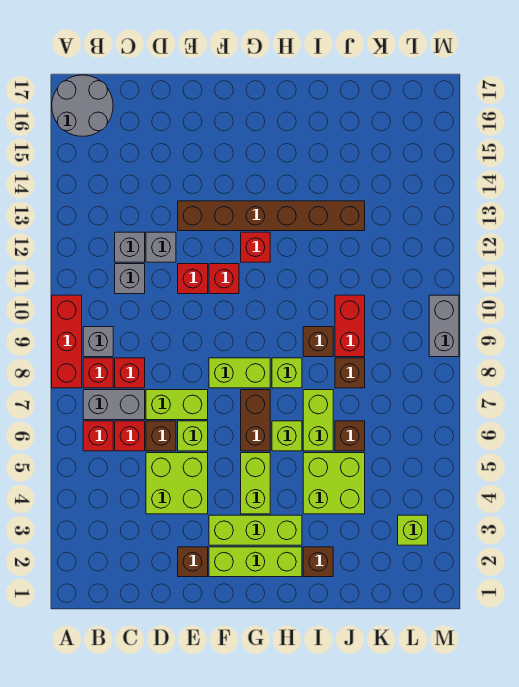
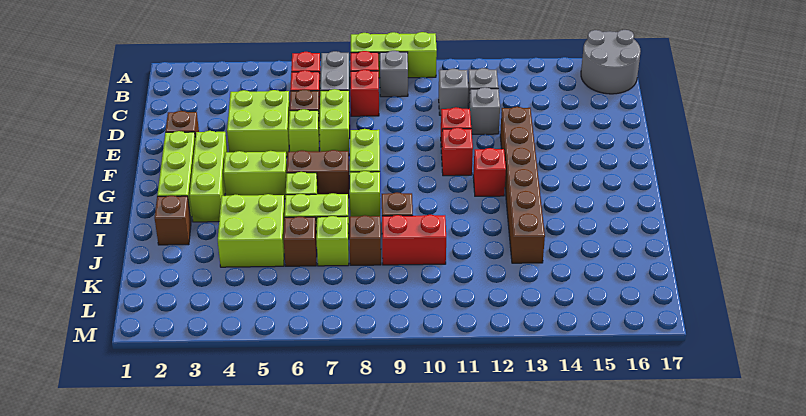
red brick A8:A10 level 1 -> lime brick A8:A10 level 1
lime brick L3 level 1 -> lime brick J7 level 1
grey brick M9:M10 level 1 -> none

